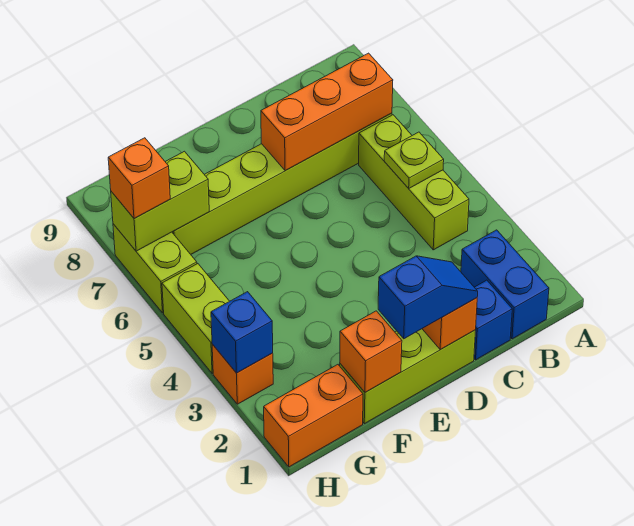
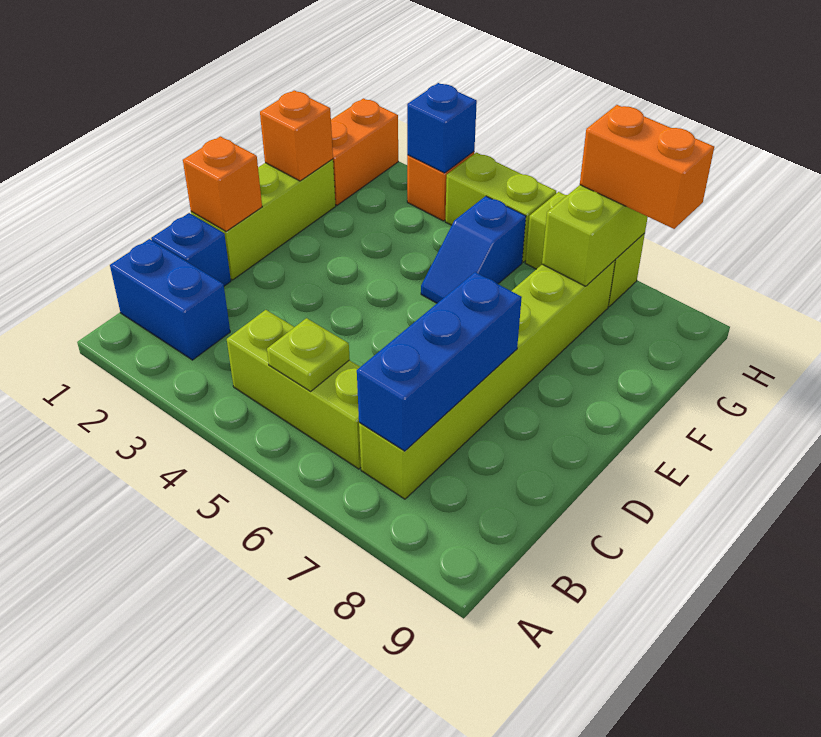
orange brick B7:D7 level 2 -> blue brick B7:D7 level 2
blue slope D1:E1 level 3 top E -> blue slope F5:G5 level 1 top G
orange brick H7 level 3 -> orange brick H7:H8 level 3

